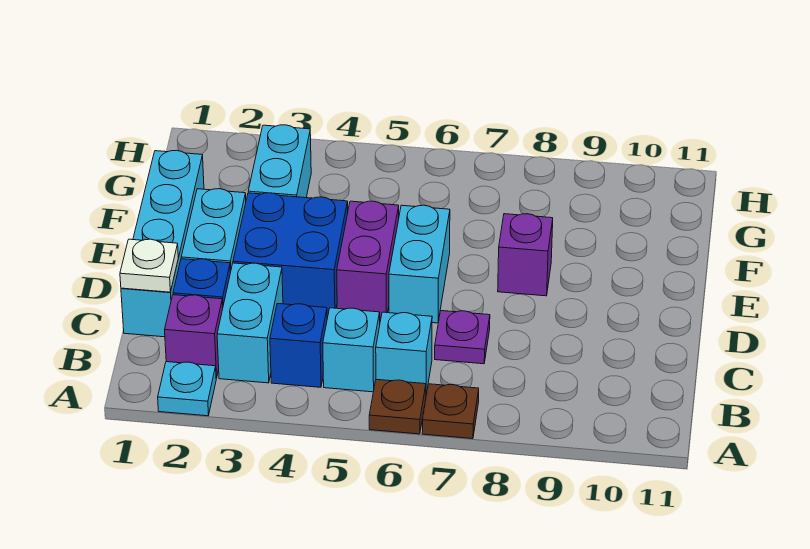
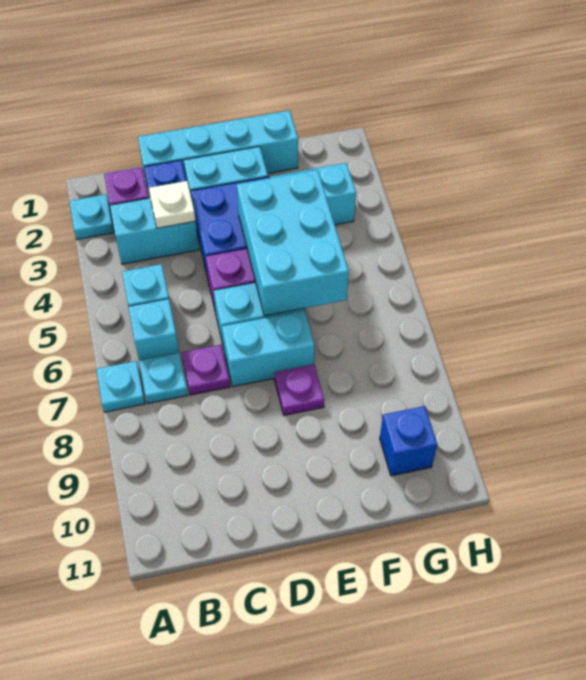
brown plate A6 level 1 -> none
brown plate A7 level 1 -> cyan plate A7 level 1
blue brick B4 level 1 -> blue brick G10 level 1
none -> cyan plate B7 level 1
white plate C1 level 2 -> white plate C3 level 2
none -> cyan brick D7:E7 level 1
none -> cyan brick E4:F6 level 2
purple brick E8 level 1 -> purple plate E8 level 1

